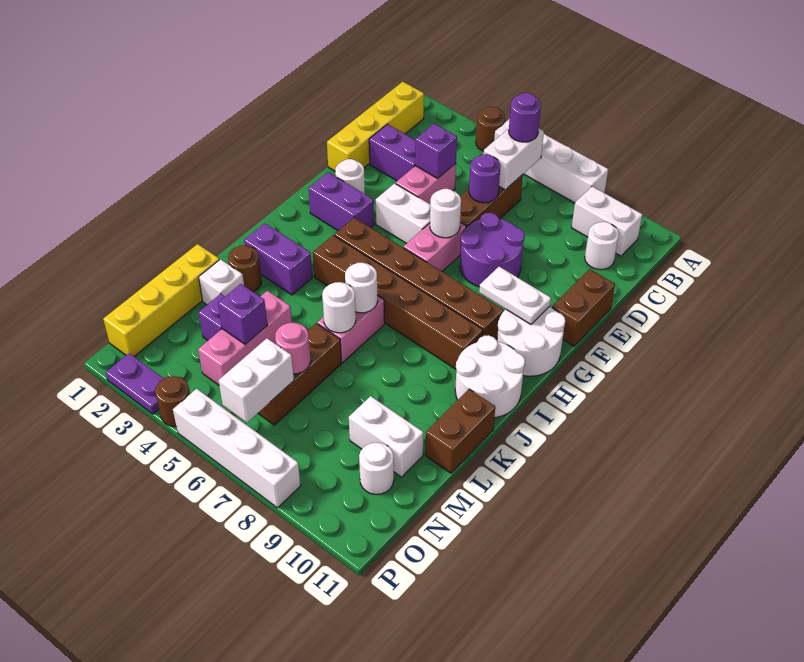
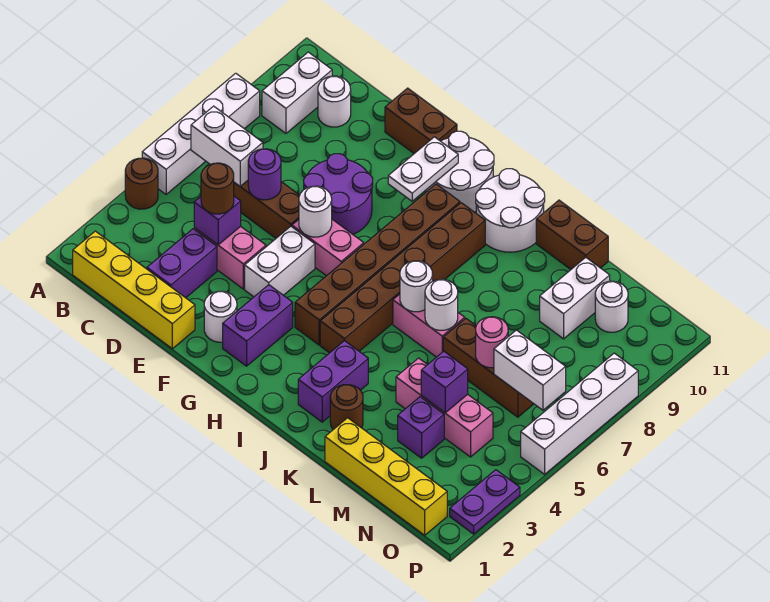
purple round brick B6 level 3 -> none
white brick L2 level 1 -> none
brown round brick P4 level 1 -> brown round brick D4 level 3

